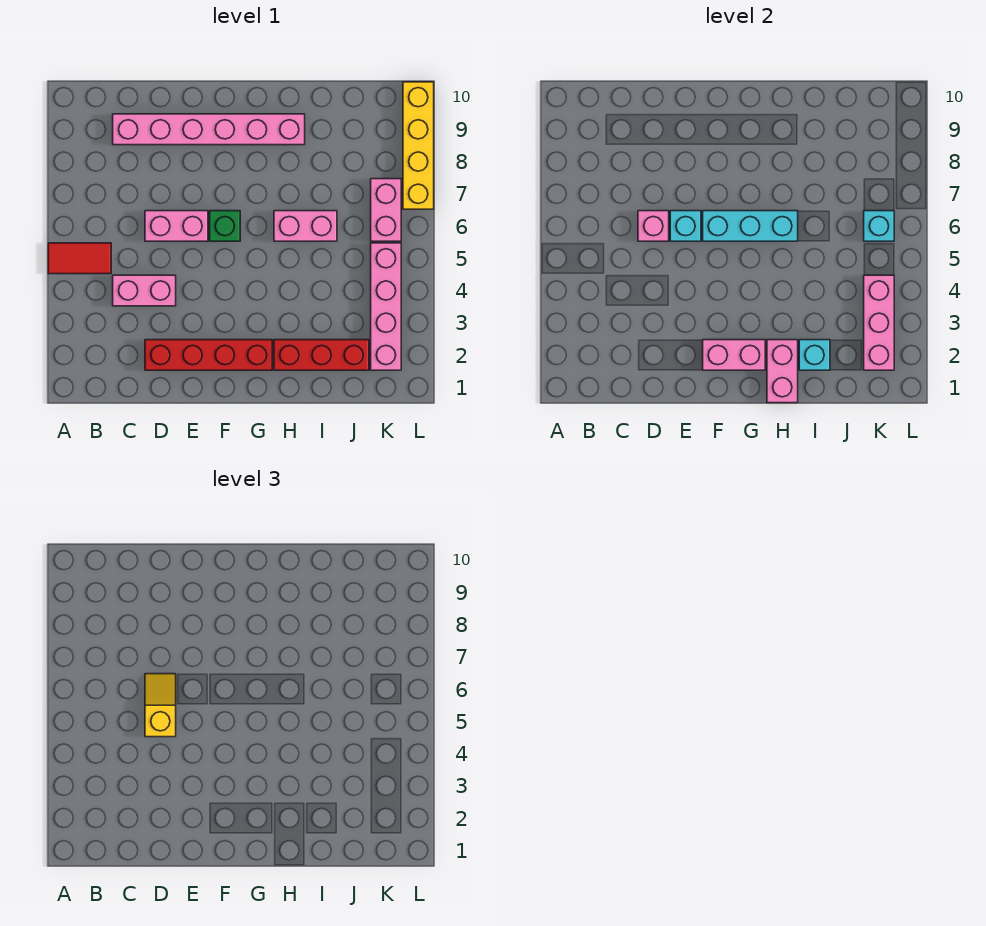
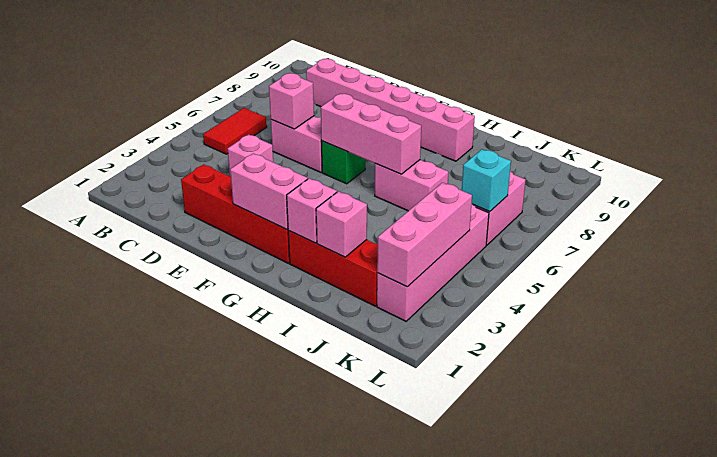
red tile A5:B5 level 1 -> red tile B5:B6 level 1
pink brick C4:D4 level 1 -> pink brick D4 level 1
yellow slope D5:D6 level 3 top 5 -> none
cyan brick E6 level 2 -> none
cyan brick F6:H6 level 2 -> pink brick F6:H6 level 2
pink brick H1:H2 level 2 -> pink brick H2 level 2
cyan brick I2 level 2 -> pink brick I2 level 2
yellow brick L7:L10 level 1 -> none

